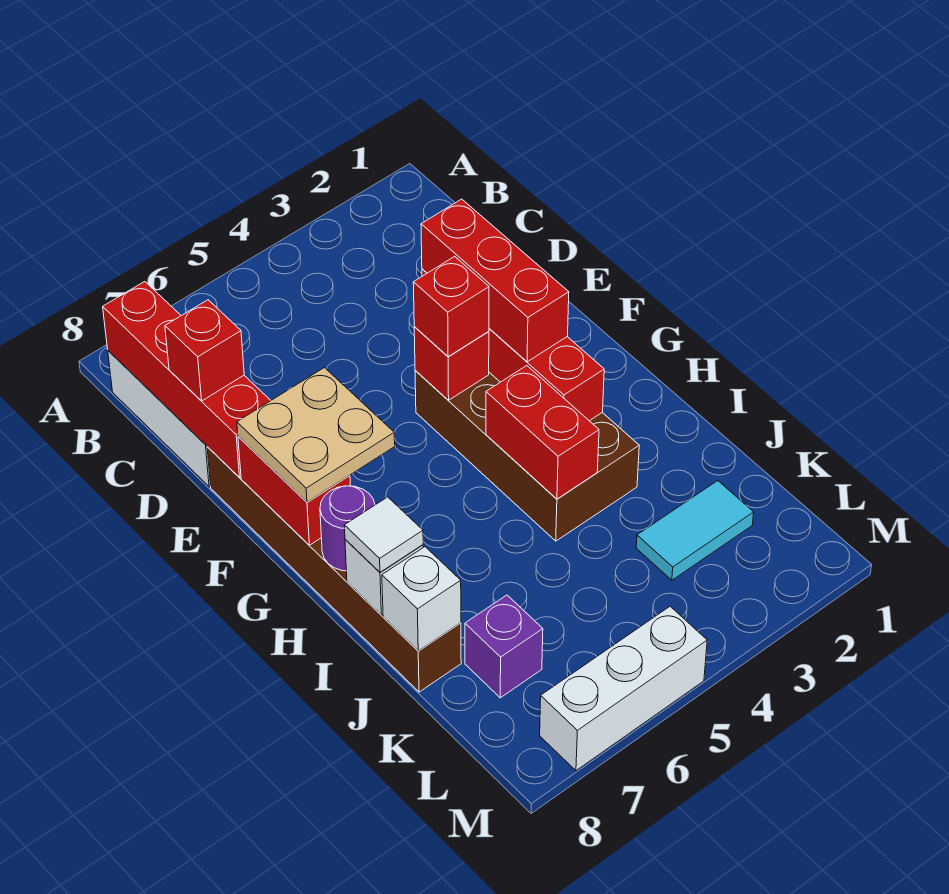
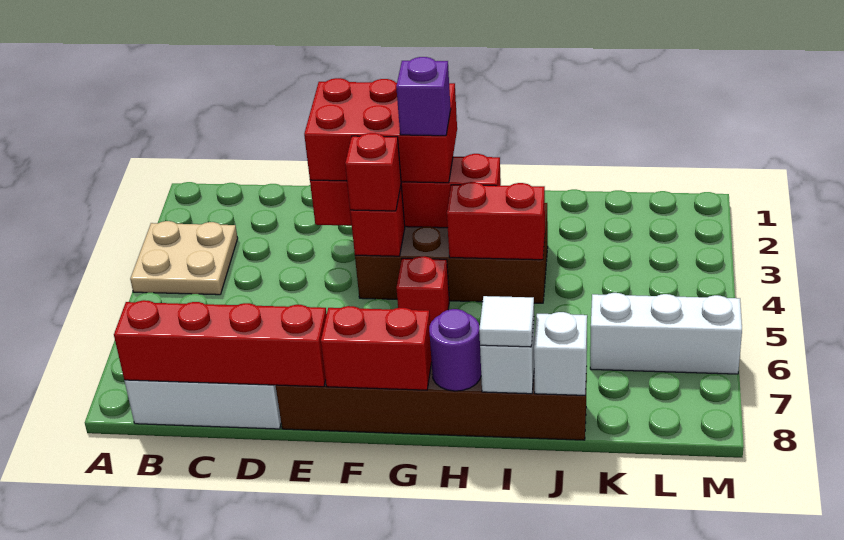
red brick D8 level 3 -> red brick G5 level 1
red brick E3:G3 level 3 -> red brick E2:G3 level 3
tan plate F7:G8 level 3 -> tan plate A3:B4 level 1
cyan tile K2:K3 level 1 -> none
purple brick K7 level 1 -> purple brick G3 level 4
white brick M5:M7 level 1 -> white brick K6:M6 level 1

